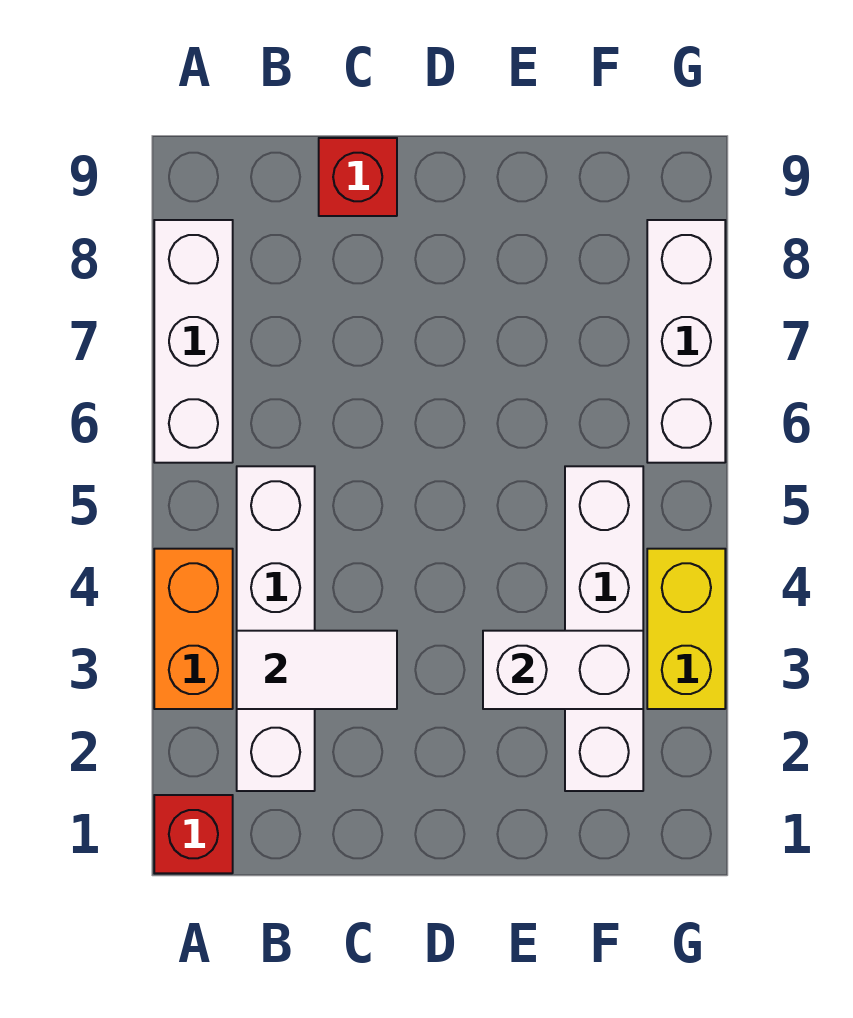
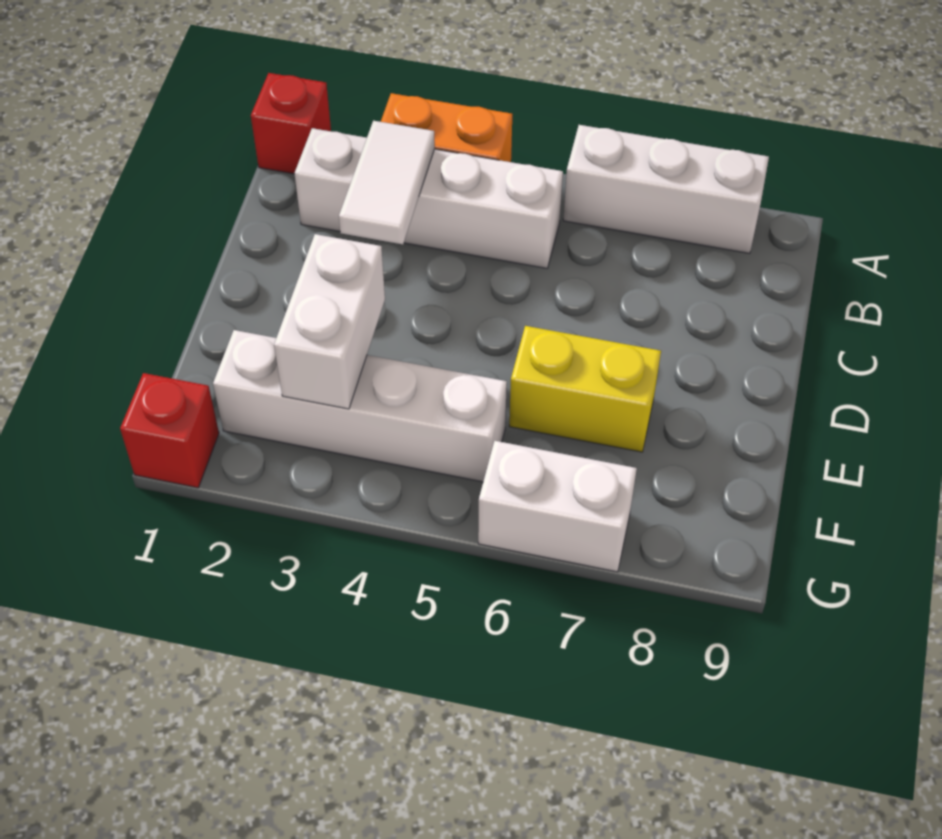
red brick C9 level 1 -> red brick G1 level 1
yellow brick G3:G4 level 1 -> yellow brick E6:E7 level 1
white brick G6:G8 level 1 -> white brick G6:G7 level 1

